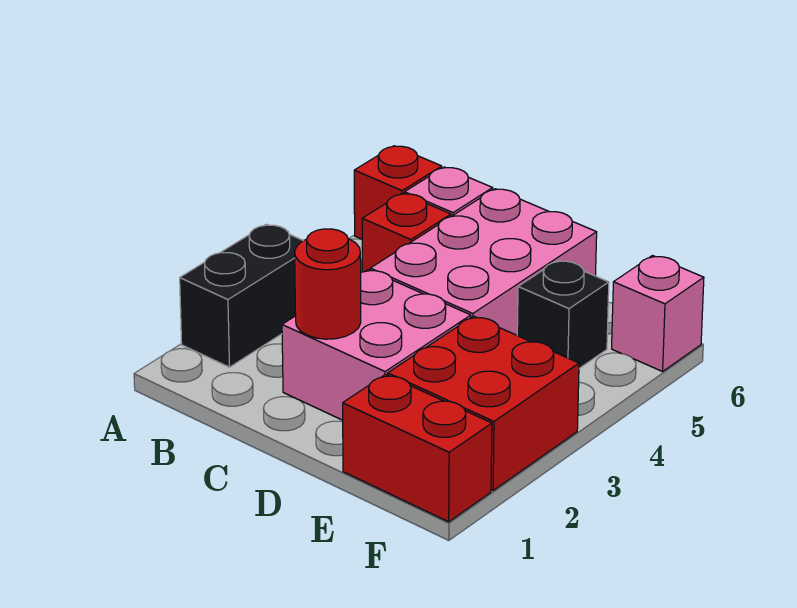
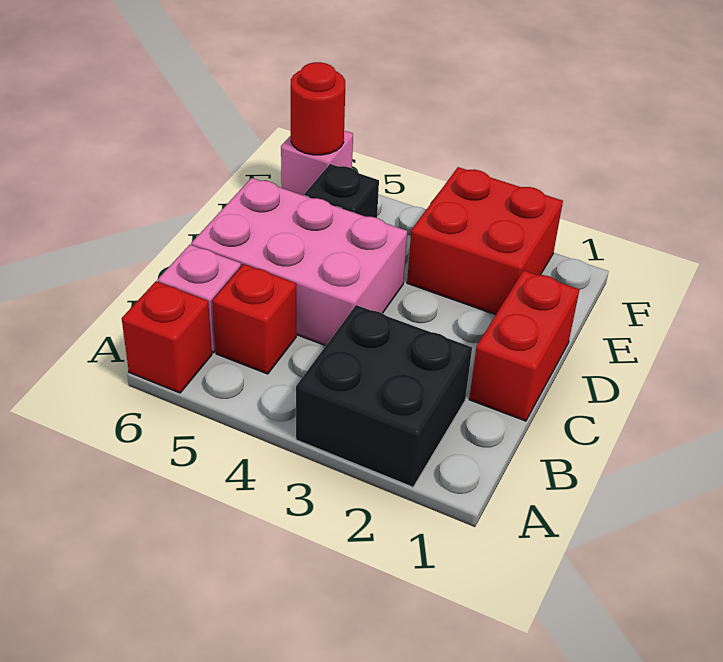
black brick A2:A3 level 1 -> black brick A2:B3 level 1
pink brick C2:D3 level 1 -> none
red round brick C2 level 2 -> red round brick F6 level 2
red brick E1:F1 level 1 -> red brick C1:D1 level 1

